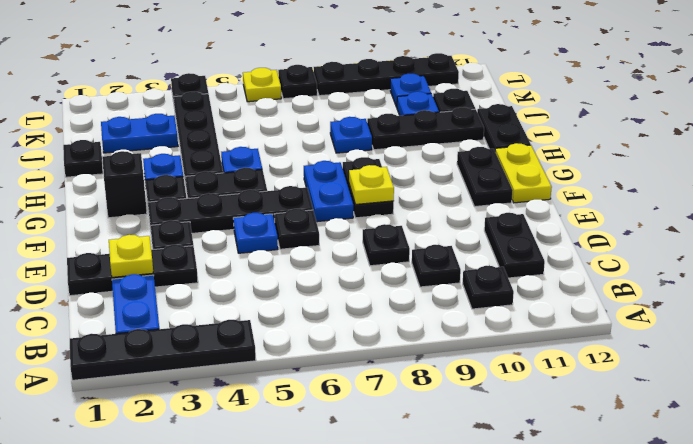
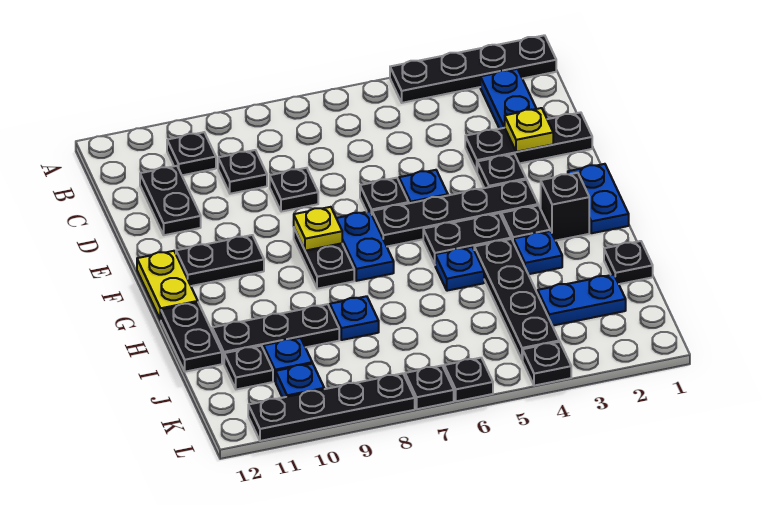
none -> blue plate F1:G1 level 1
black plate F11:G11 level 1 -> black plate F10:F11 level 1
yellow plate L6 level 1 -> black plate L6 level 1

